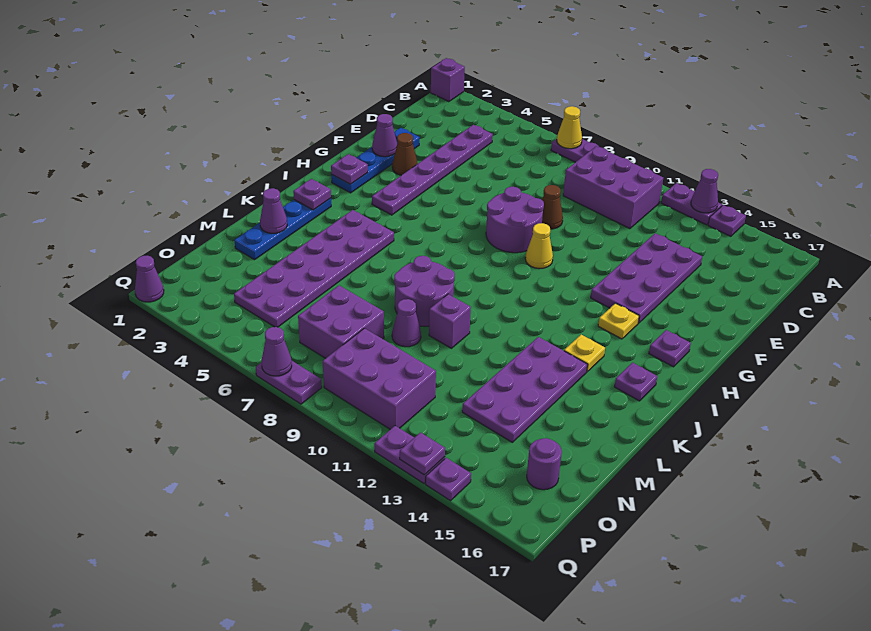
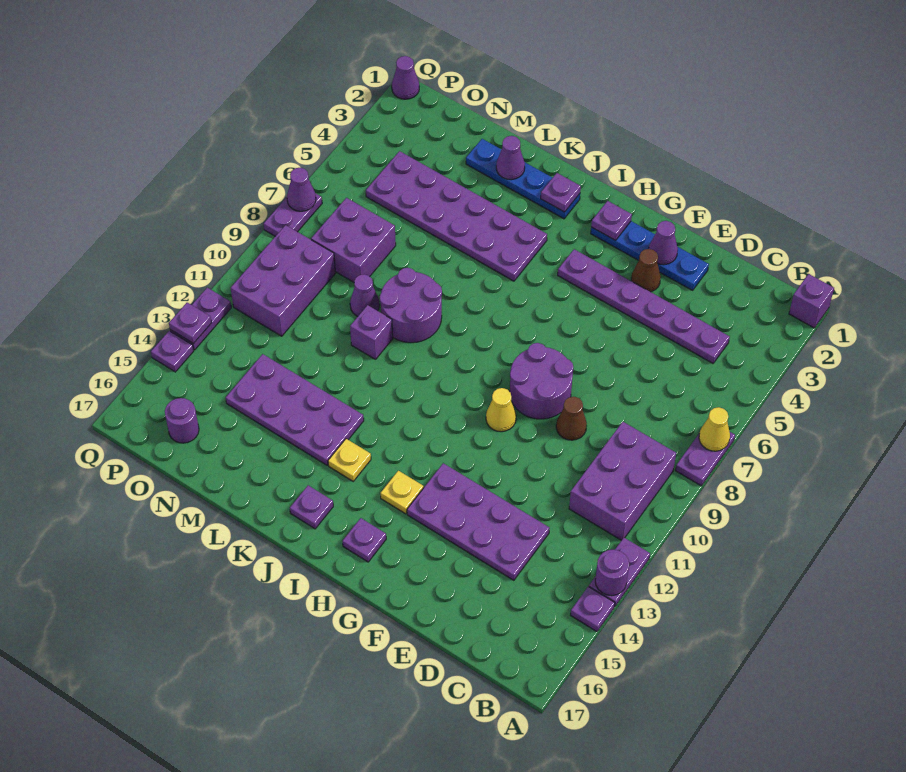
purple cone A13 level 2 -> purple round brick A13 level 2

